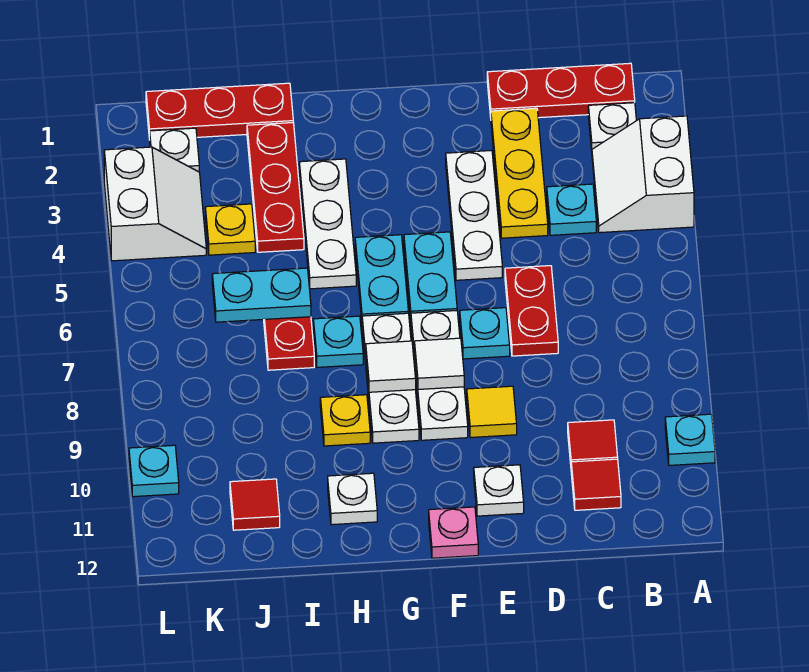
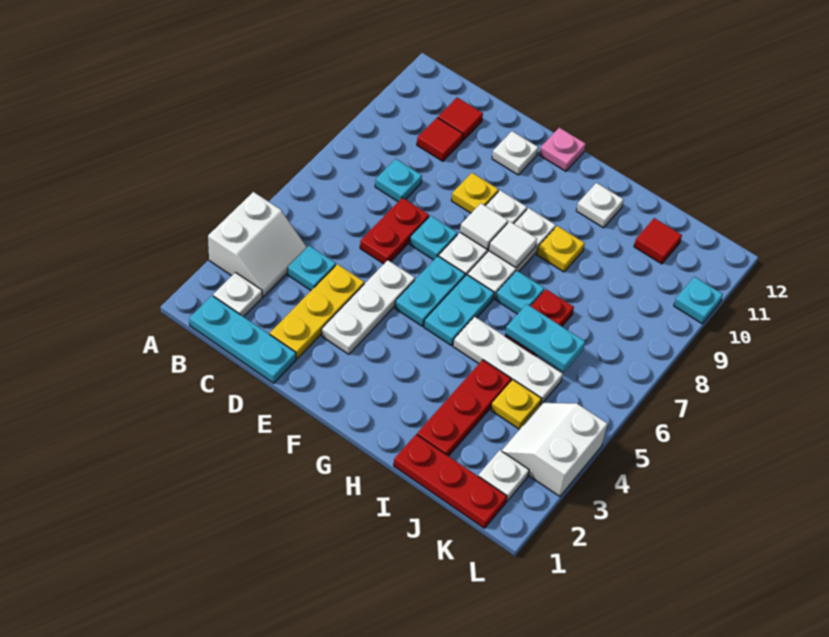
cyan plate A10 level 1 -> cyan plate C8 level 1
red plate B1:D1 level 1 -> cyan plate B1:D1 level 1
yellow tile E9 level 1 -> yellow plate E9 level 1
white plate H3:H5 level 1 -> white plate H5:J5 level 1

